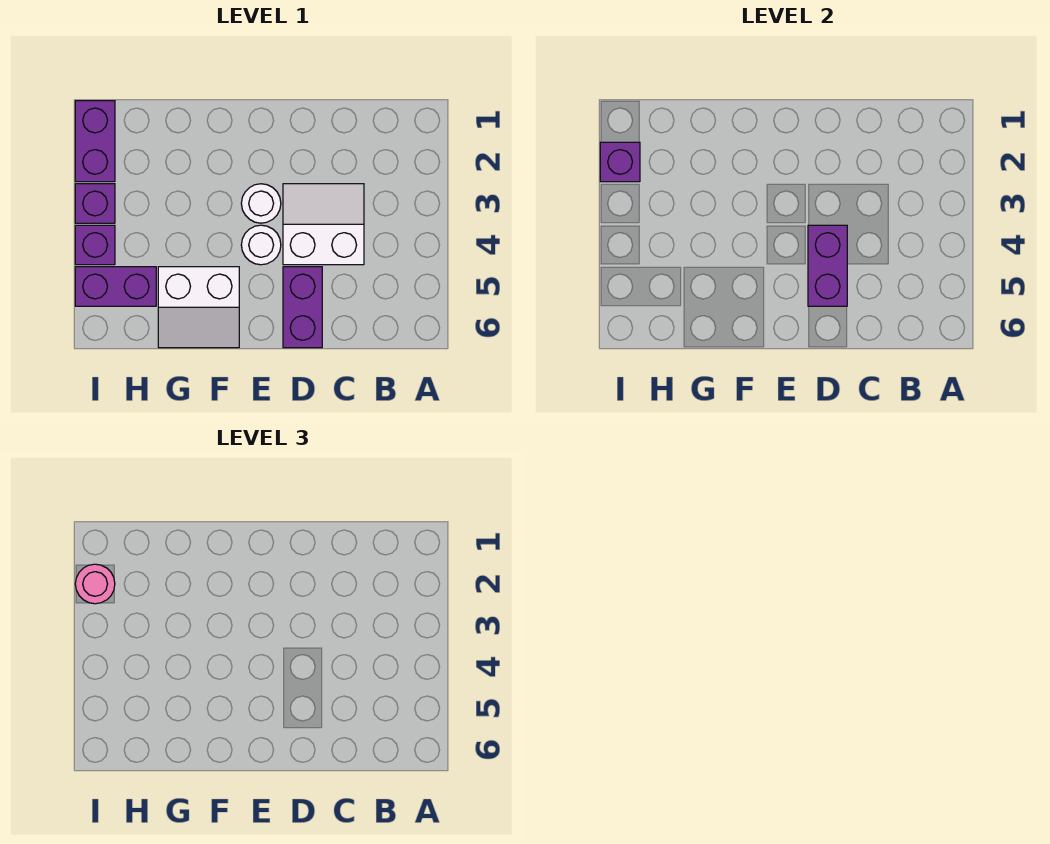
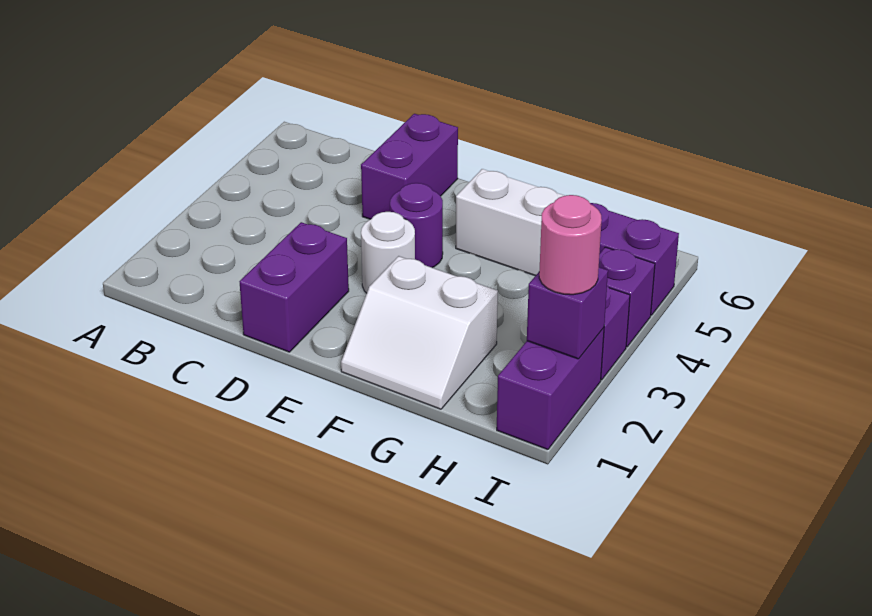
white slope C3:D4 level 1 top 4 -> white slope F1:G2 level 1 top 2
purple brick D4:D5 level 2 -> purple brick D1:D2 level 1
white round brick E4 level 1 -> purple round brick E4 level 1

